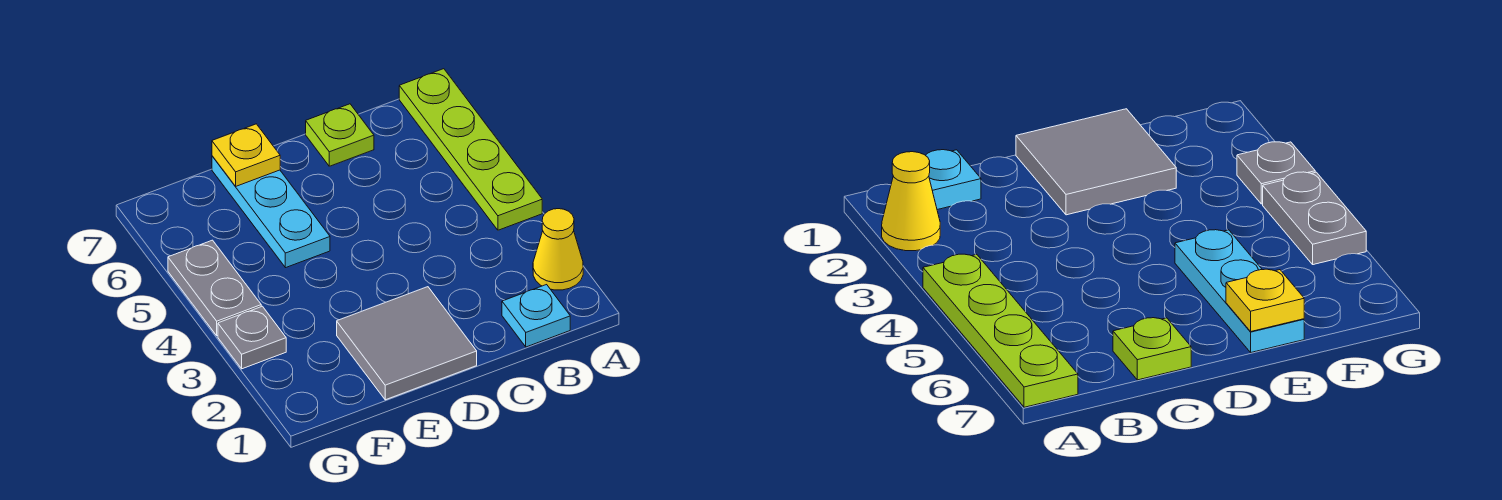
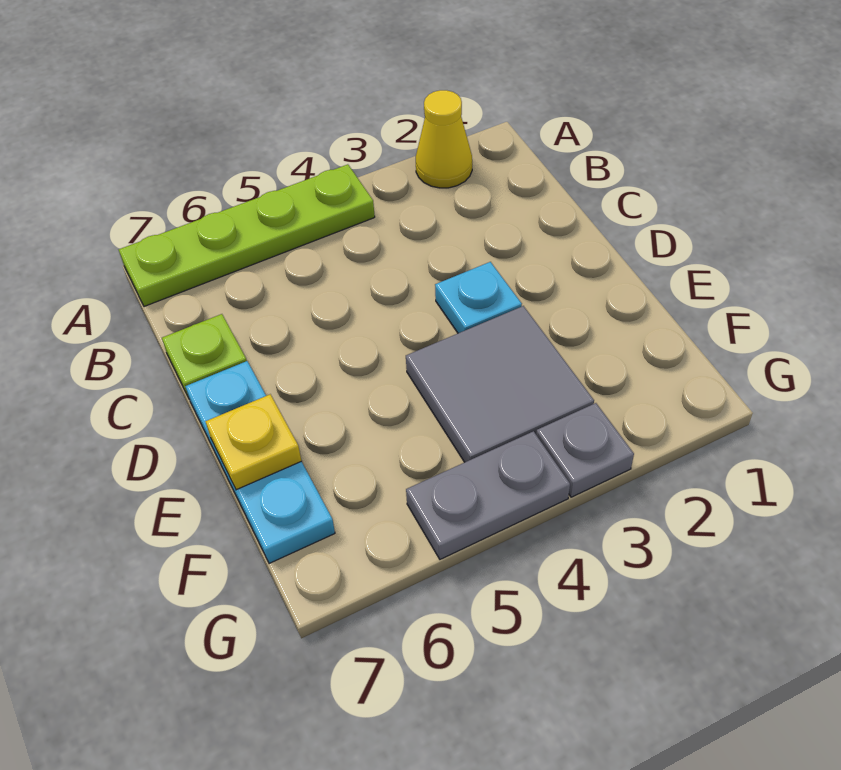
cyan plate B1 level 1 -> cyan plate D3 level 1
grey tile D1:E2 level 1 -> grey tile E3:F4 level 1
cyan plate E5:E7 level 1 -> cyan plate D7:F7 level 1

